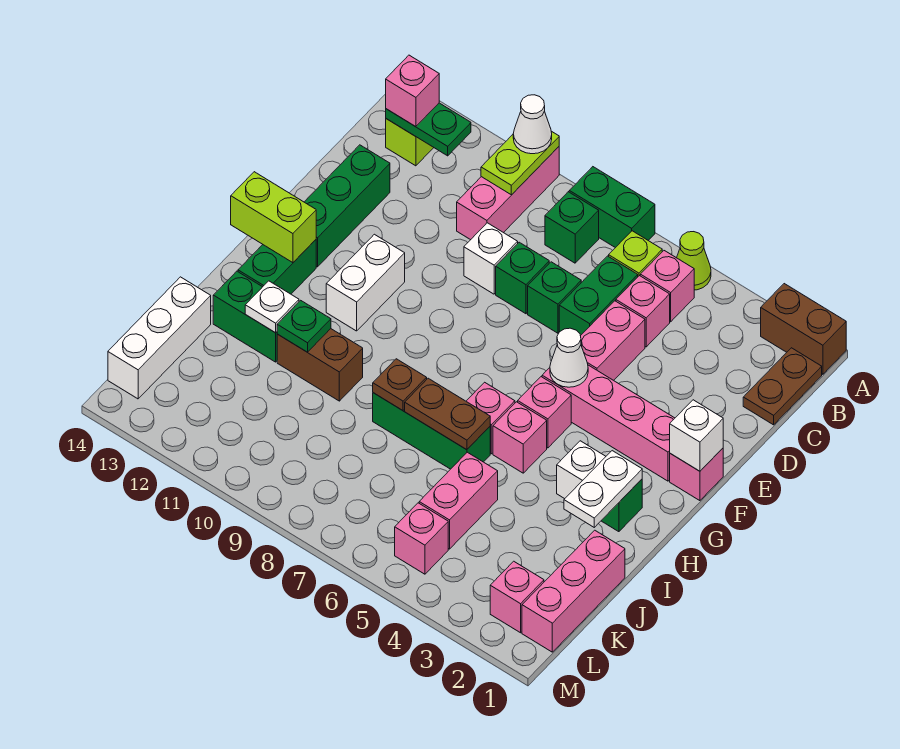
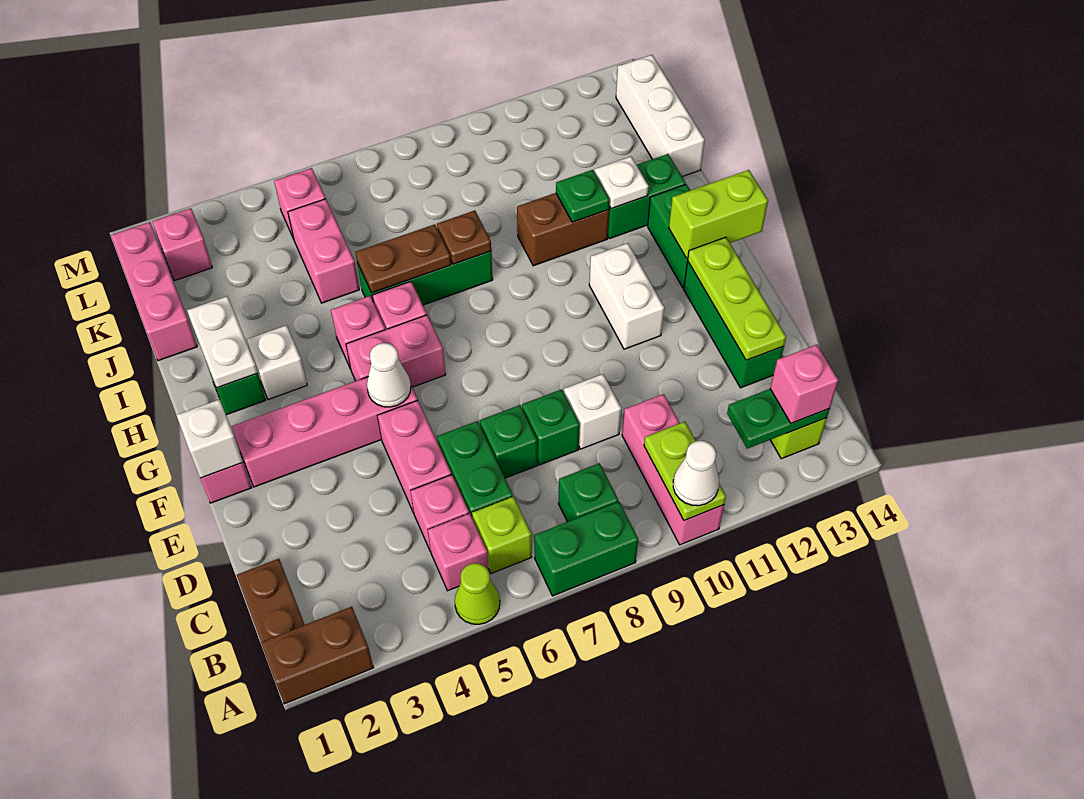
none -> lime plate D13:F13 level 2
pink brick G5 level 1 -> pink brick G5:G6 level 1

